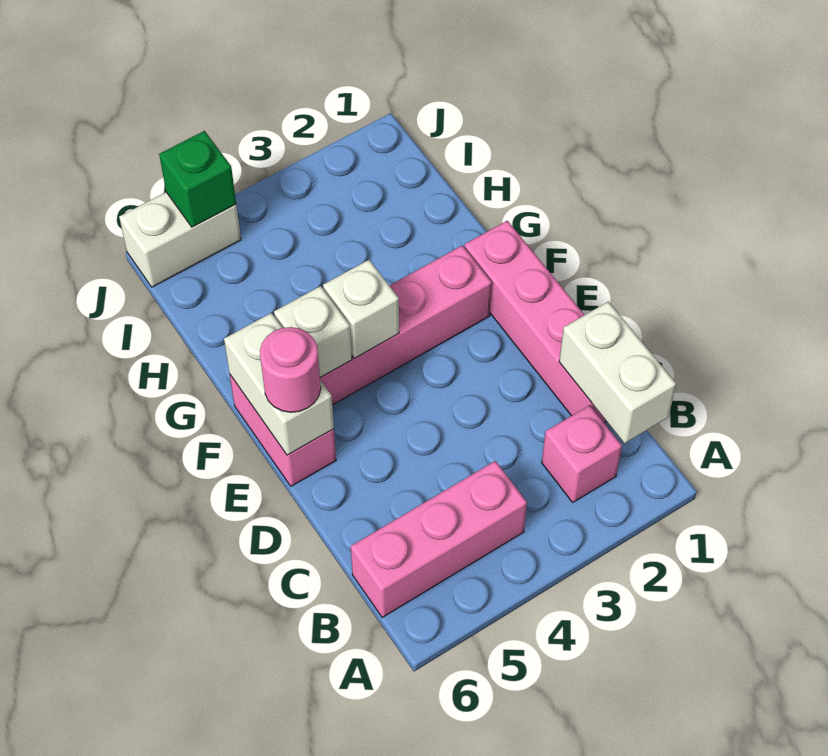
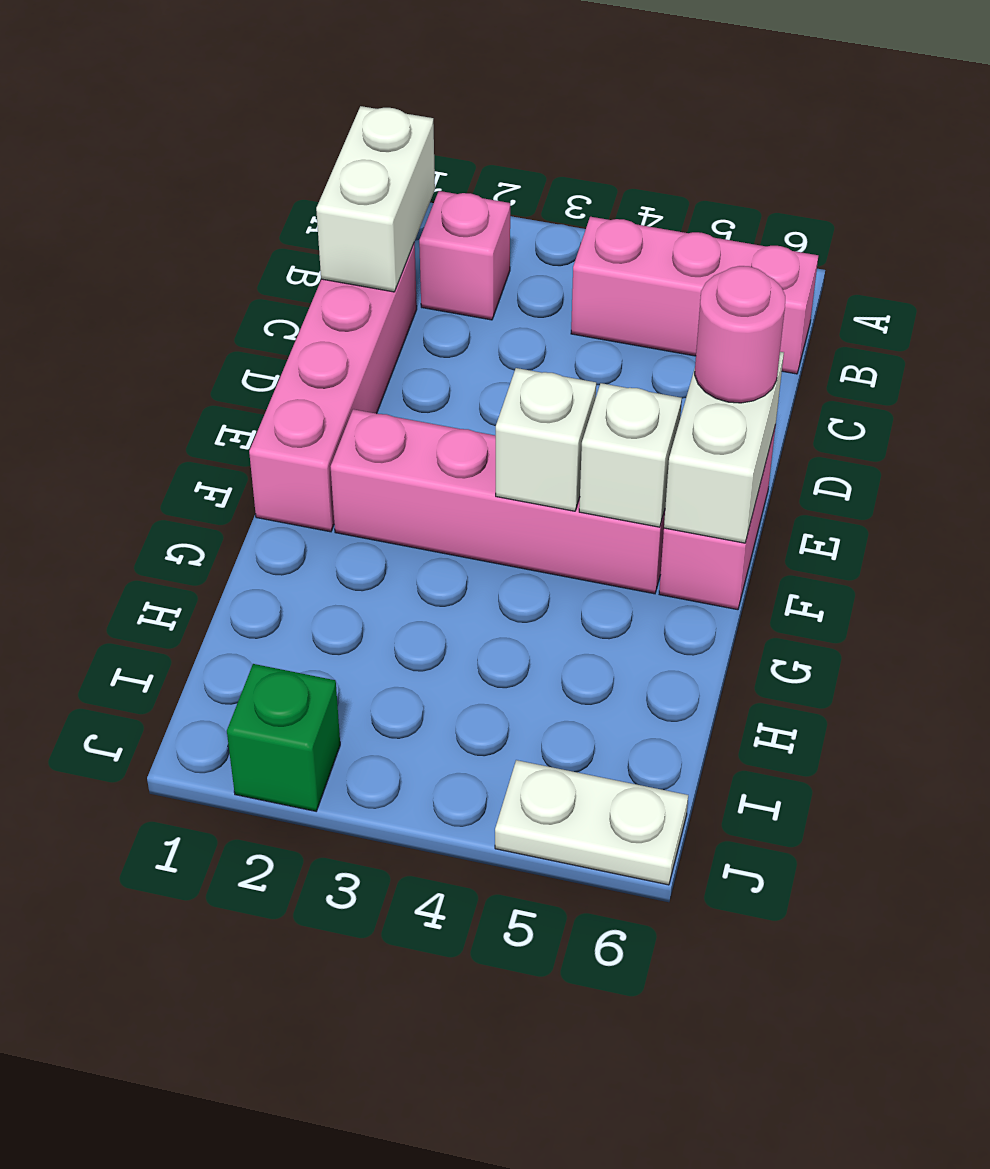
white brick J5:J6 level 1 -> white plate J5:J6 level 1
green brick J5 level 2 -> green brick J2 level 1

